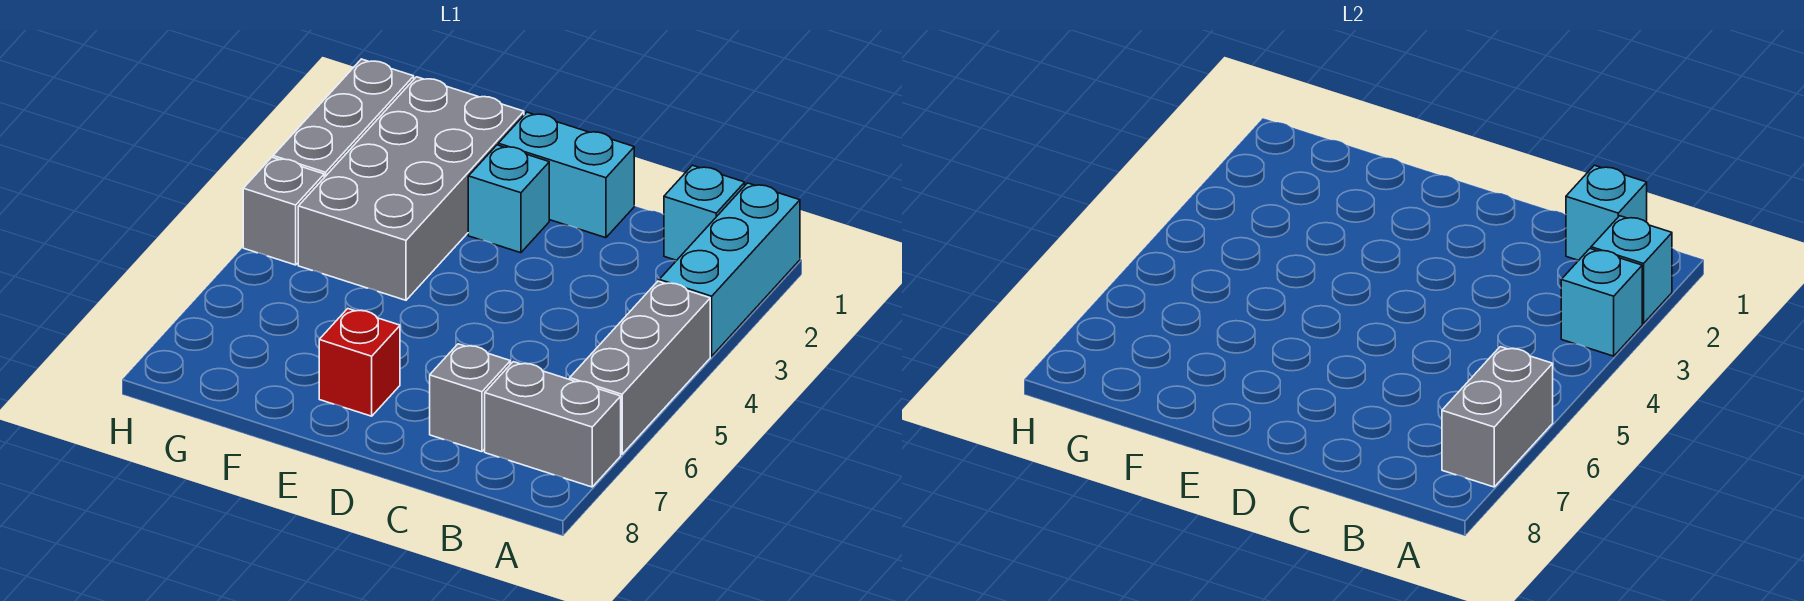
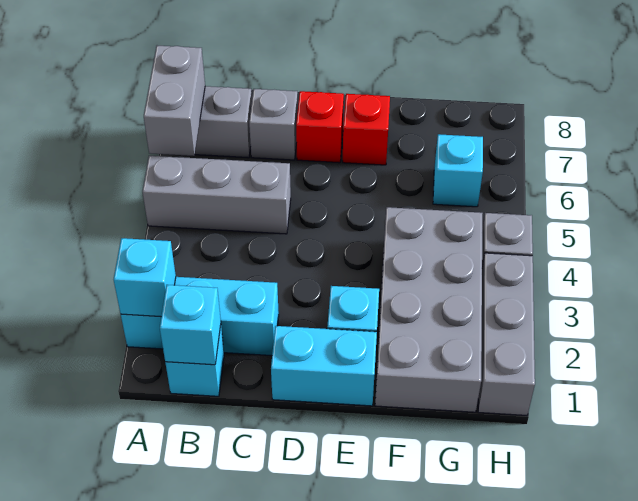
cyan brick A1:A3 level 1 -> cyan brick A2:C2 level 1
cyan brick A3 level 2 -> cyan brick G6 level 1
grey brick A4:A6 level 1 -> grey brick A5:C5 level 1
none -> red brick D7 level 1

